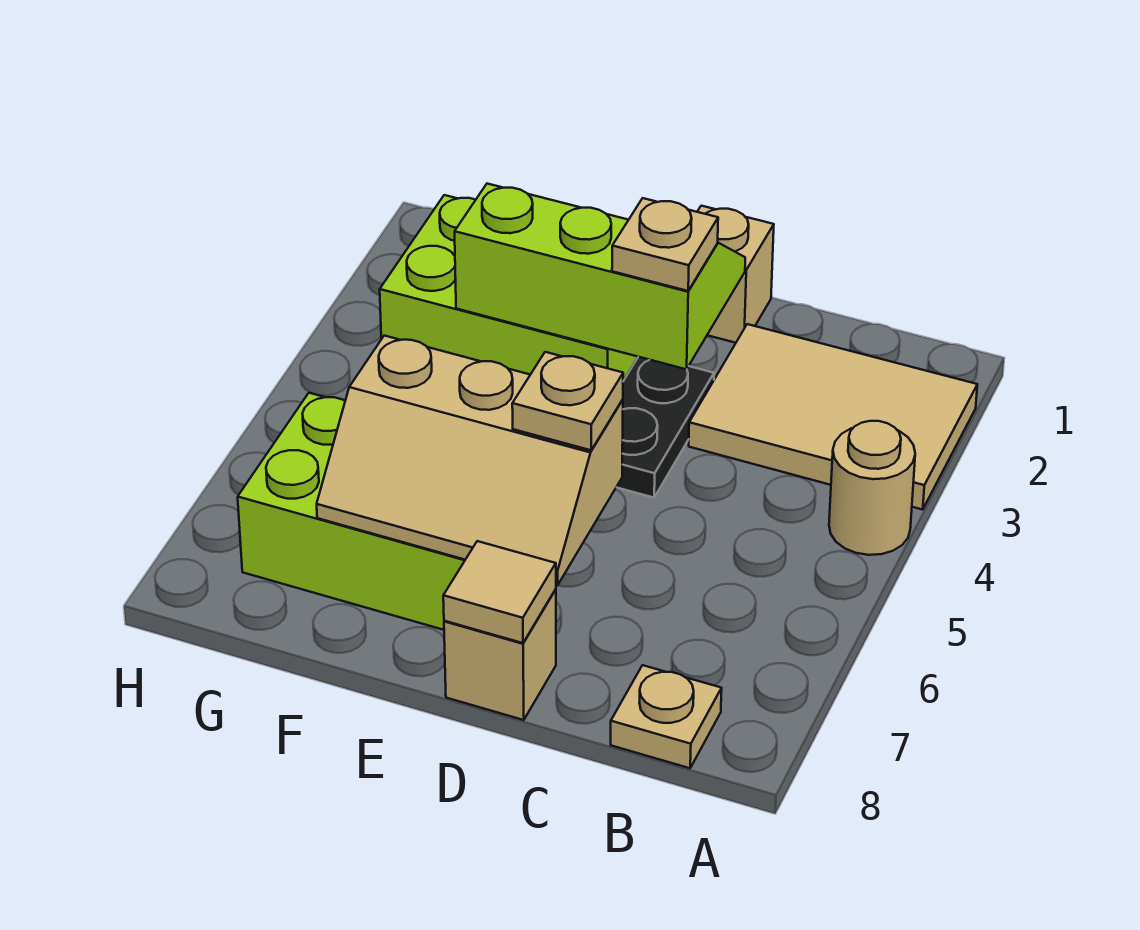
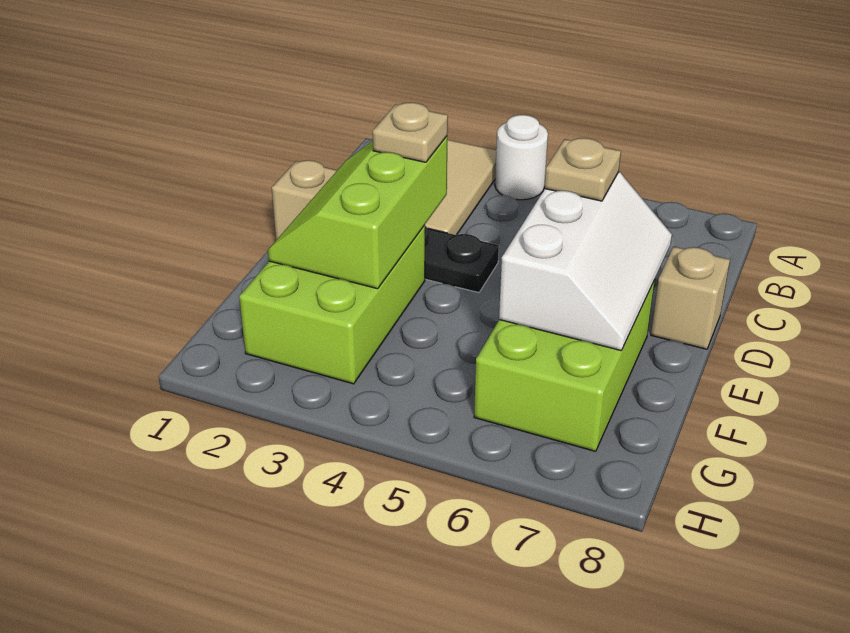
tan round brick A4 level 1 -> white round brick A4 level 1
tan plate B8 level 1 -> none
tan slope D6:F7 level 2 top 6 -> white slope D6:F7 level 2 top 6
tan tile D8 level 2 -> none

